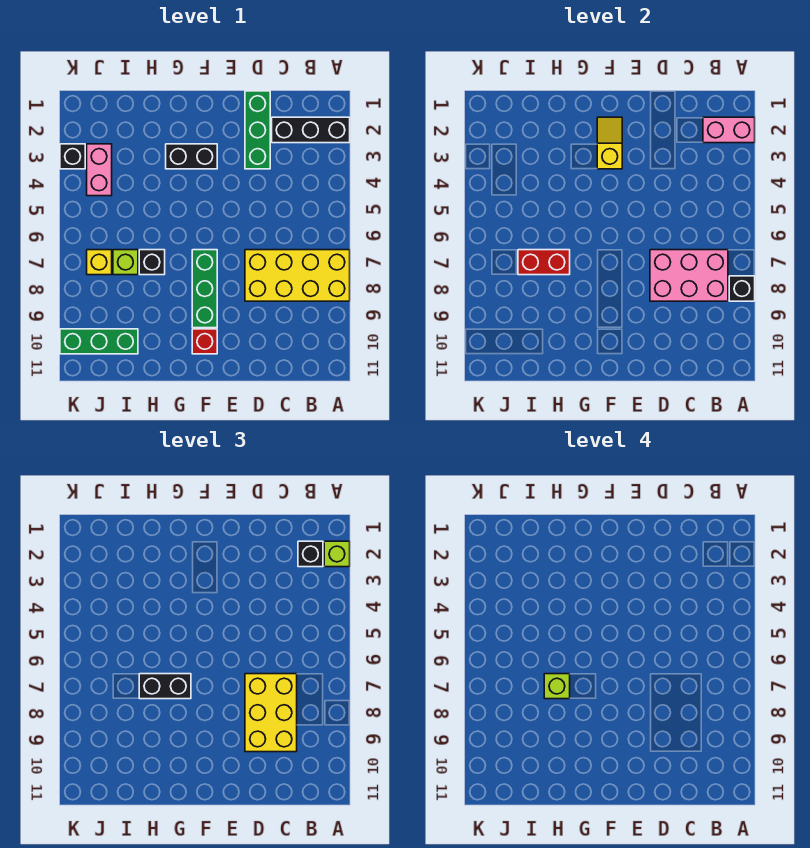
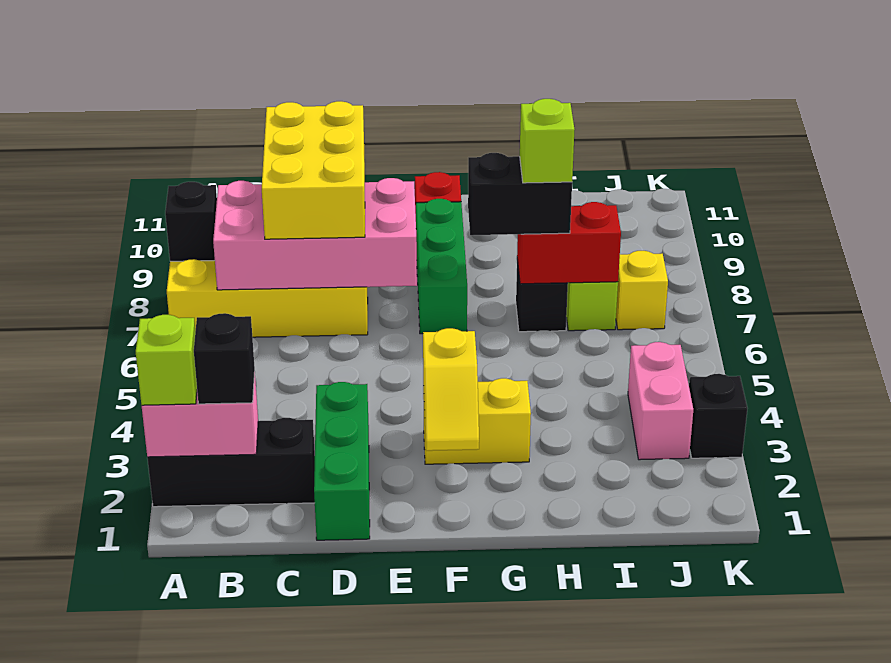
pink brick B7:D8 level 2 -> pink brick B7:E8 level 2
black brick F3:G3 level 1 -> yellow brick F3:G3 level 1
green brick I10:K10 level 1 -> none

